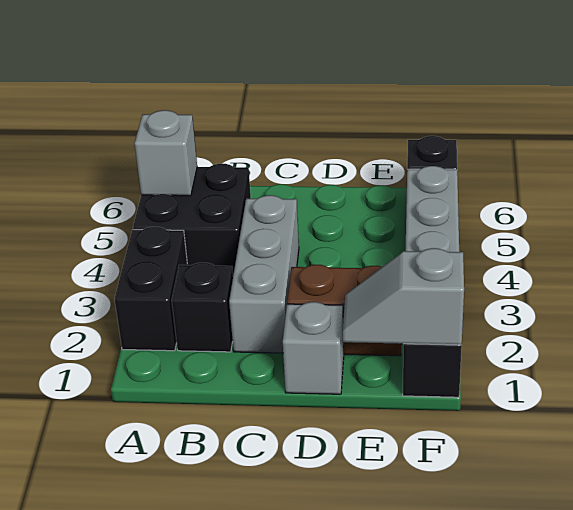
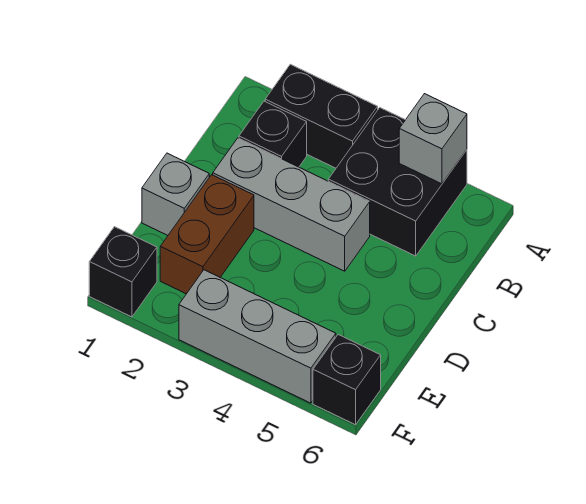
grey slope E1:F1 level 2 top F -> none

